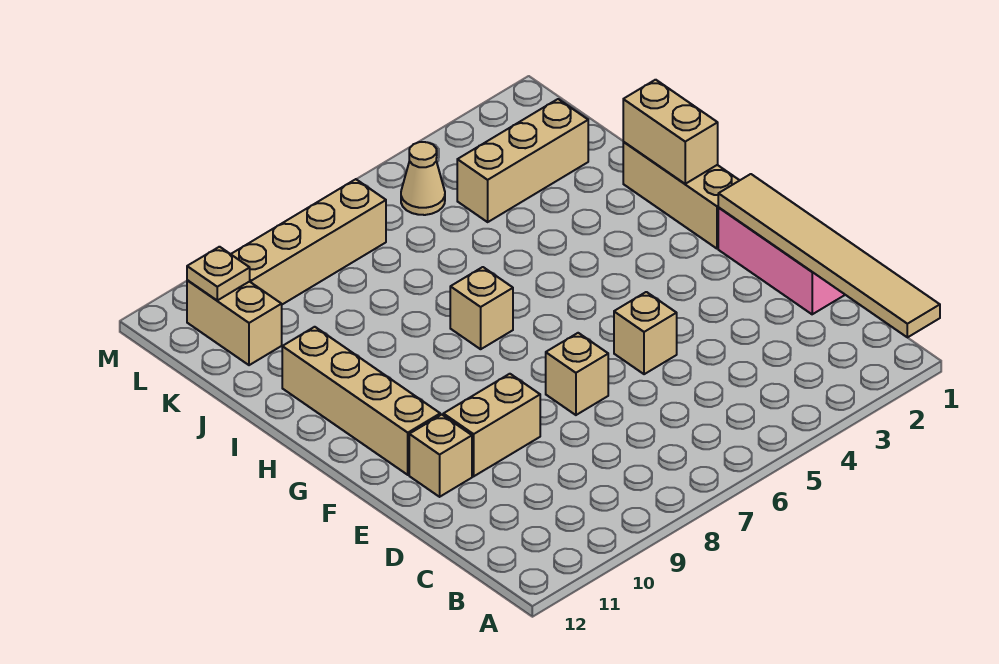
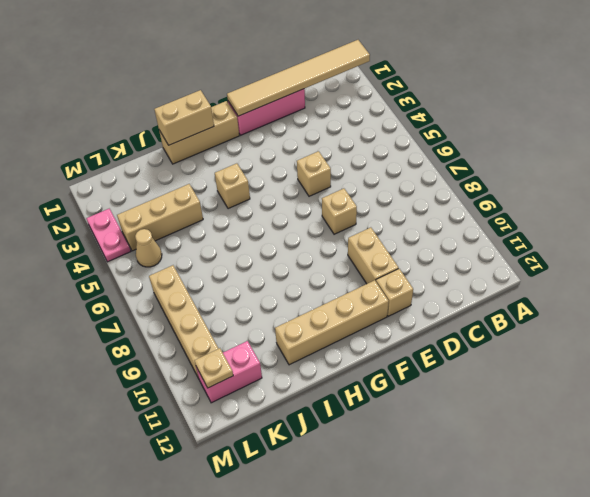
tan brick H7 level 1 -> tan brick H4 level 1
tan brick K2:K4 level 1 -> tan brick J4:L4 level 1
tan brick K11:L11 level 1 -> pink brick K11:L11 level 1
none -> pink plate M3:M4 level 1

